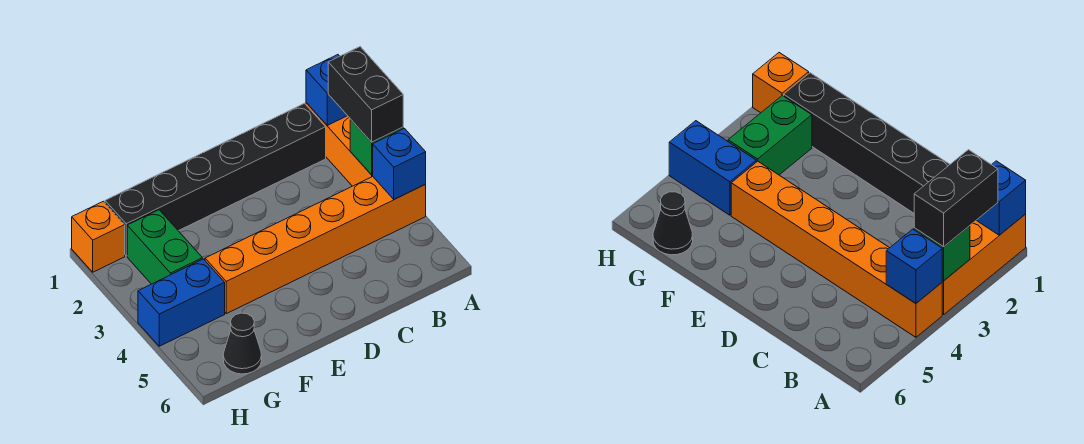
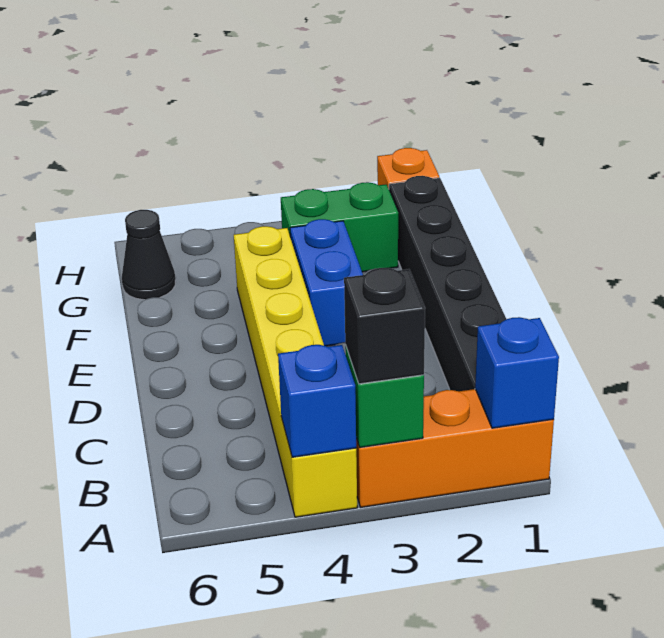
black brick A2:A3 level 3 -> black brick A3 level 3
orange brick A4:F4 level 1 -> yellow brick A4:F4 level 1
blue brick G4:H4 level 1 -> blue brick E3:F3 level 1

